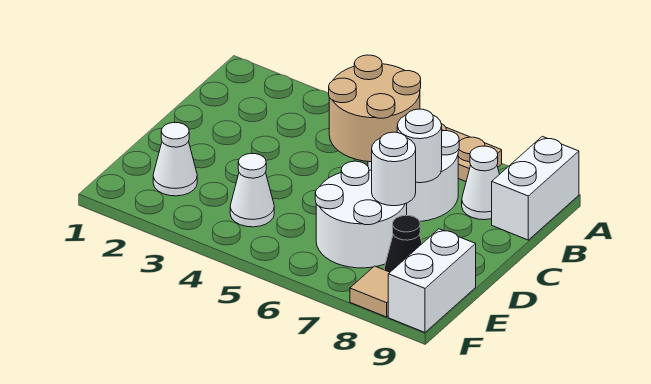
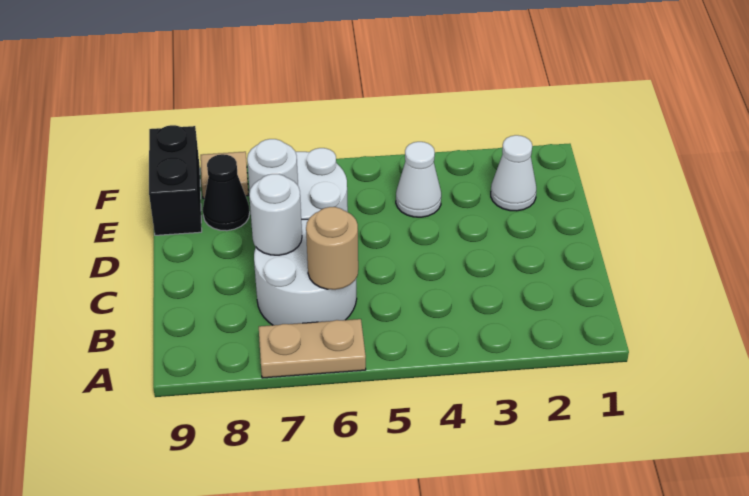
white brick A9:B9 level 1 -> none
tan round brick B5:C6 level 2 -> tan round brick B6 level 2
white cone B8 level 1 -> none
white brick E9:F9 level 1 -> black brick E9:F9 level 1

